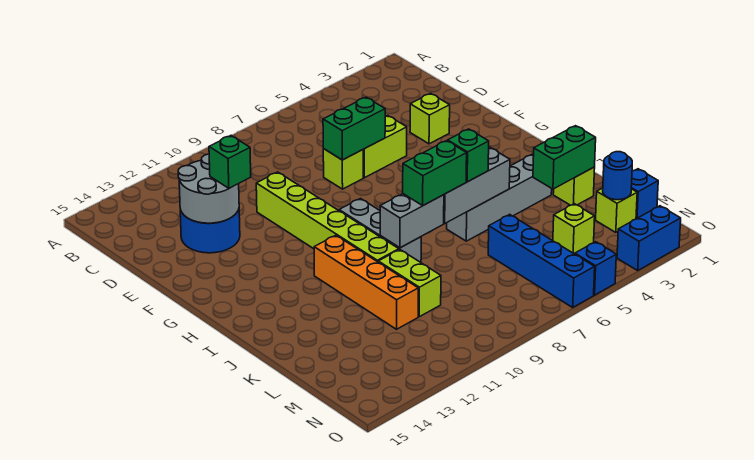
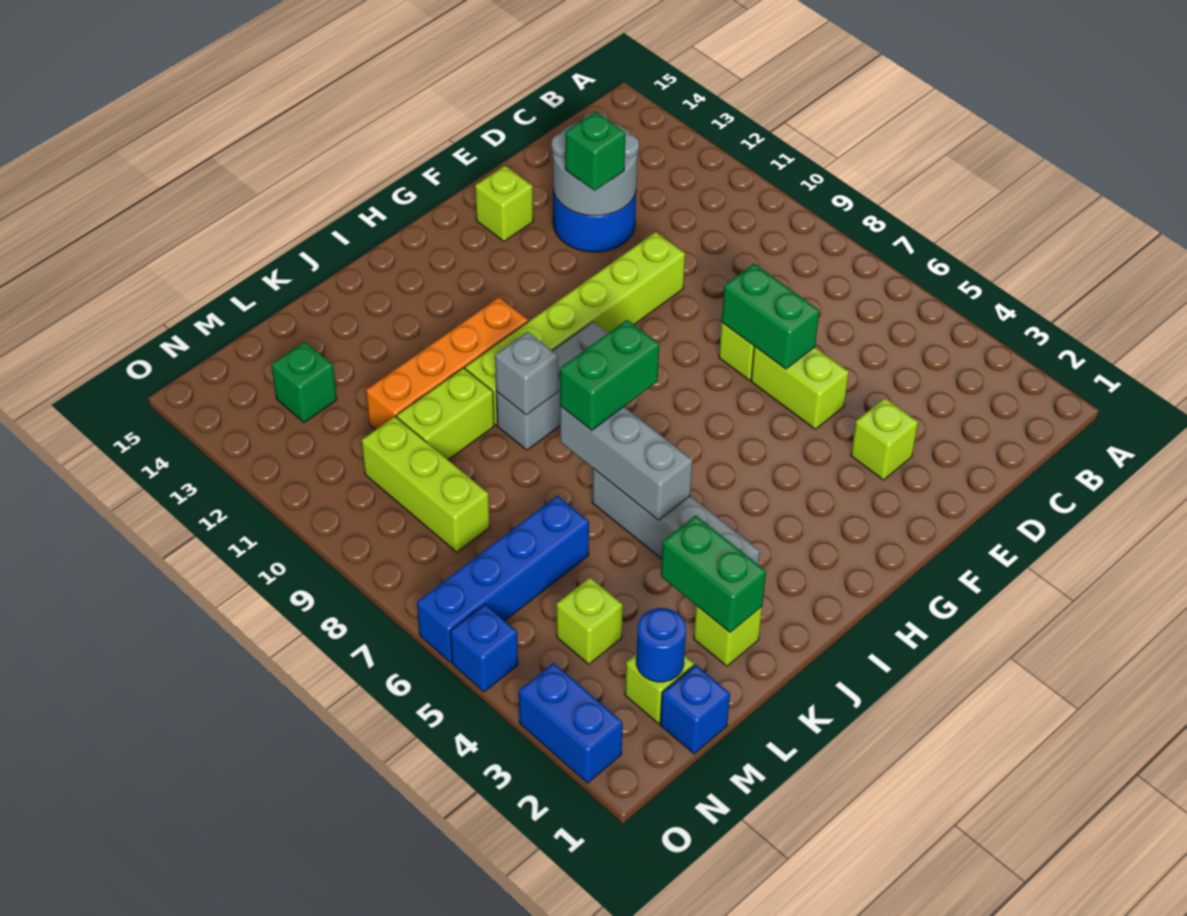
none -> lime brick F14 level 1
green brick J6 level 3 -> green brick M13 level 1
green brick J7:J8 level 3 -> green brick I7:J7 level 3
grey brick J8:J9 level 2 -> grey brick J9 level 2
none -> lime brick M8:M10 level 1

